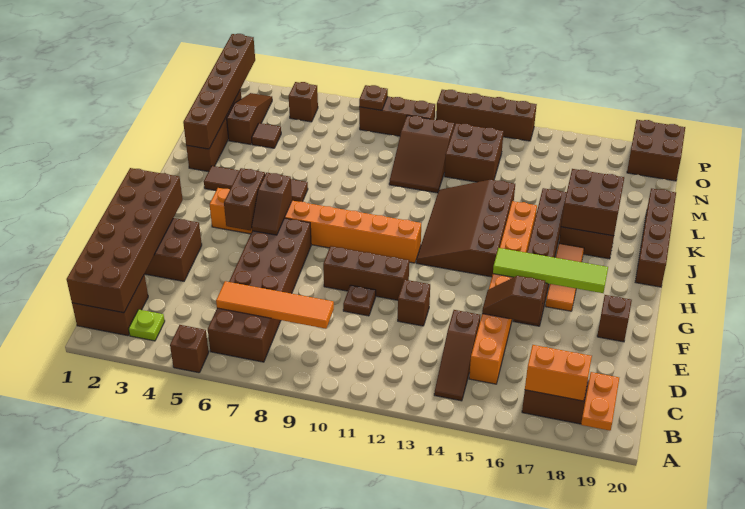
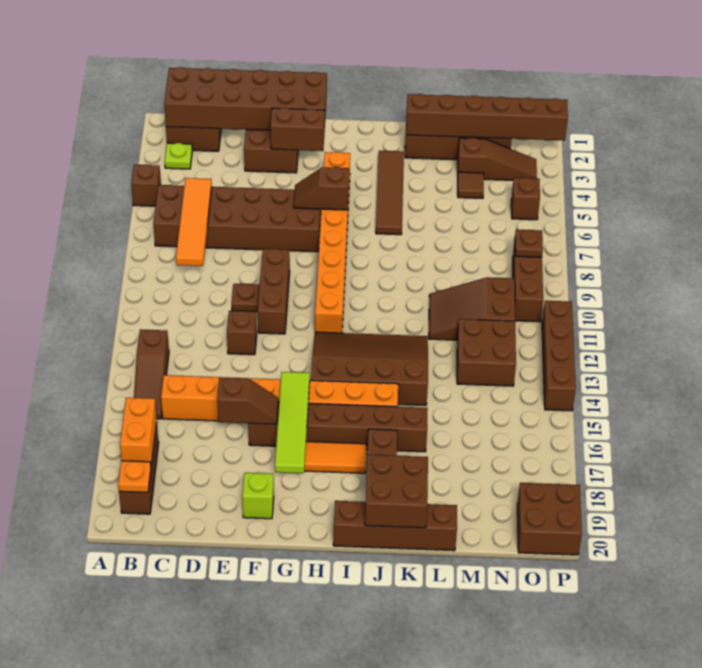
orange plate A19:B19 level 2 -> orange plate B19 level 2
brown slope B14:D14 level 1 top D -> brown slope B13:B15 level 1 top 13
brown slope E15:E16 level 2 top 16 -> brown slope E16:F16 level 2 top E
brown brick F19 level 1 -> lime brick F19 level 1
brown brick G5:H5 level 2 -> brown brick F3:G3 level 2
brown brick J17:K18 level 2 -> brown brick J19:K20 level 2

